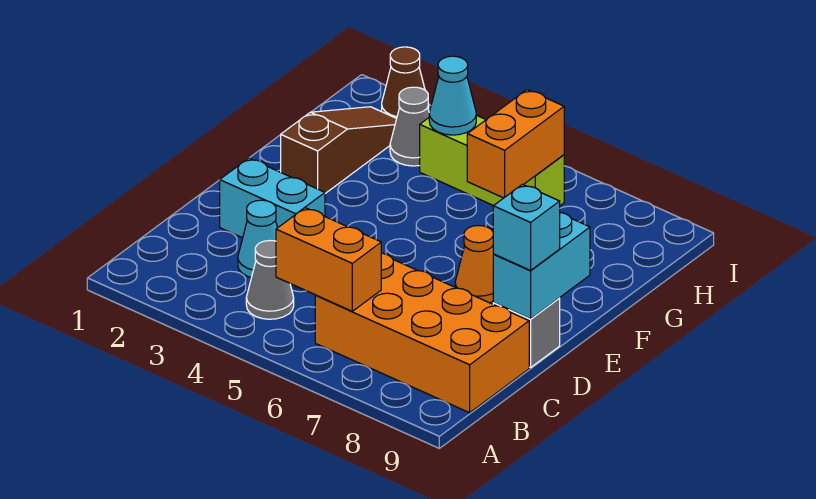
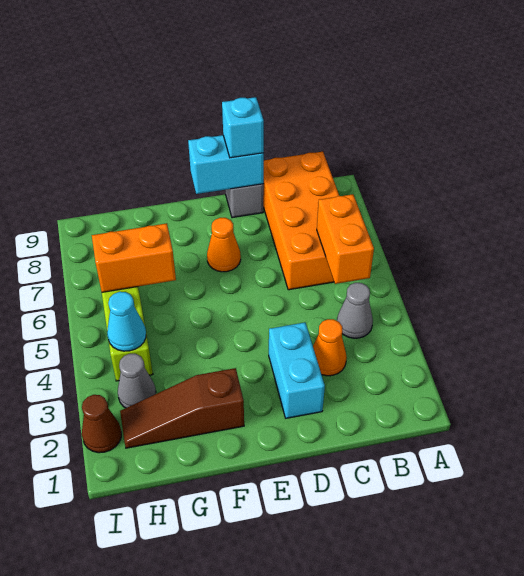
cyan cone C3 level 1 -> orange cone C3 level 1

